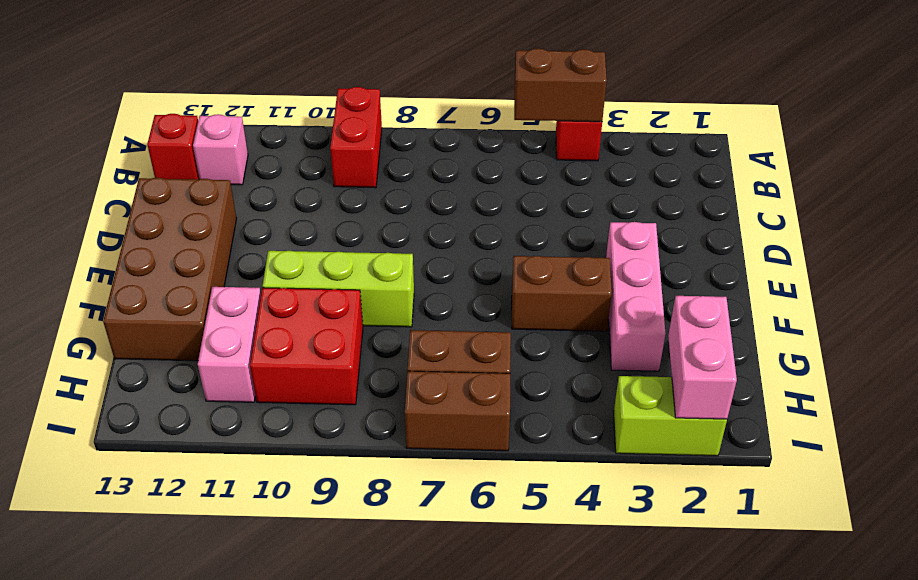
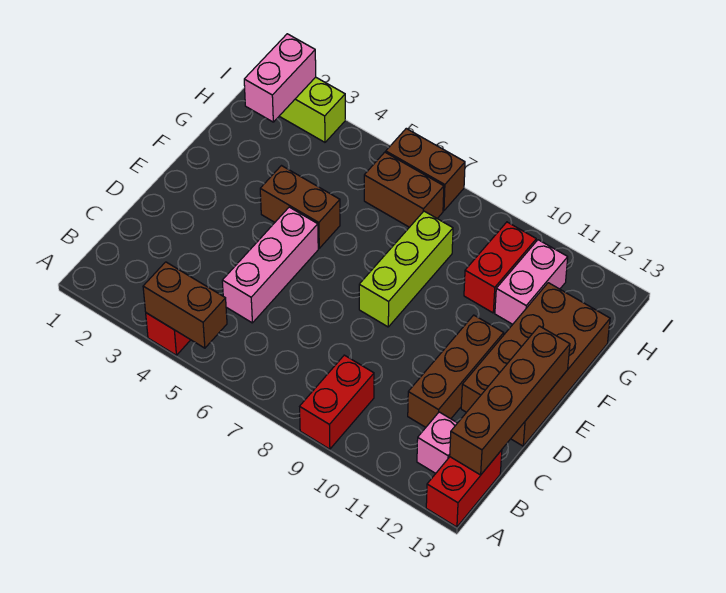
red brick B13 level 1 -> red brick A13:B13 level 1
none -> brown brick B13:E13 level 2
none -> brown brick C11:E11 level 1
pink brick E3:G3 level 1 -> pink brick C5:E5 level 1
lime brick F8:F10 level 1 -> lime brick E8:G8 level 1
red brick G9:H10 level 1 -> red brick G10:H10 level 1

